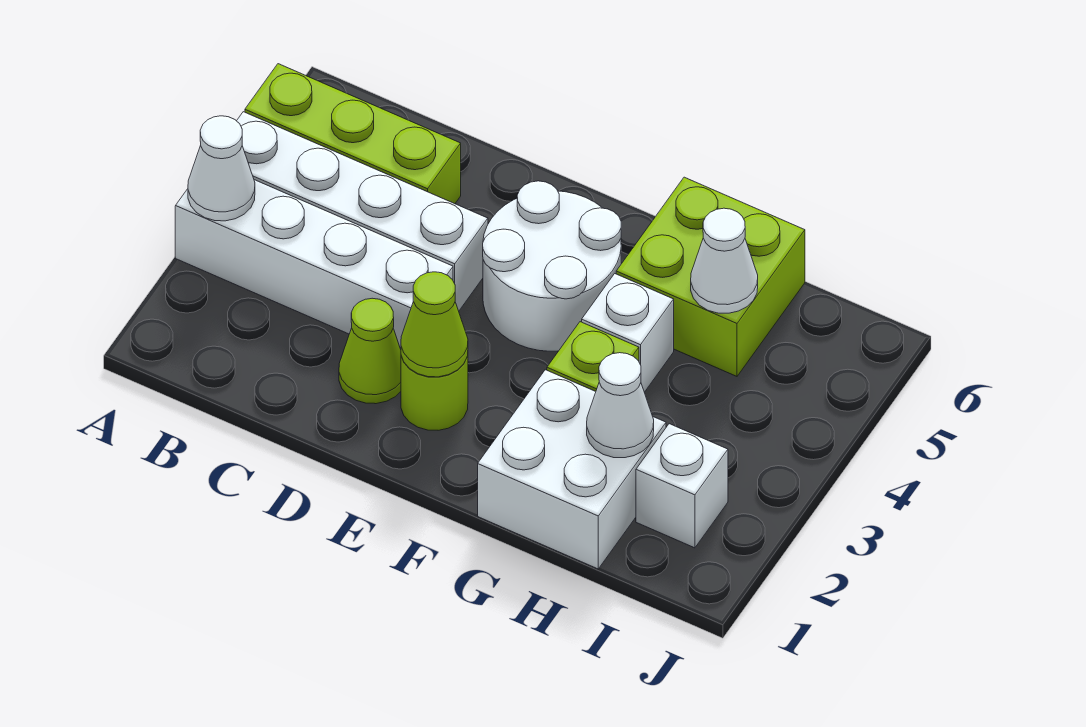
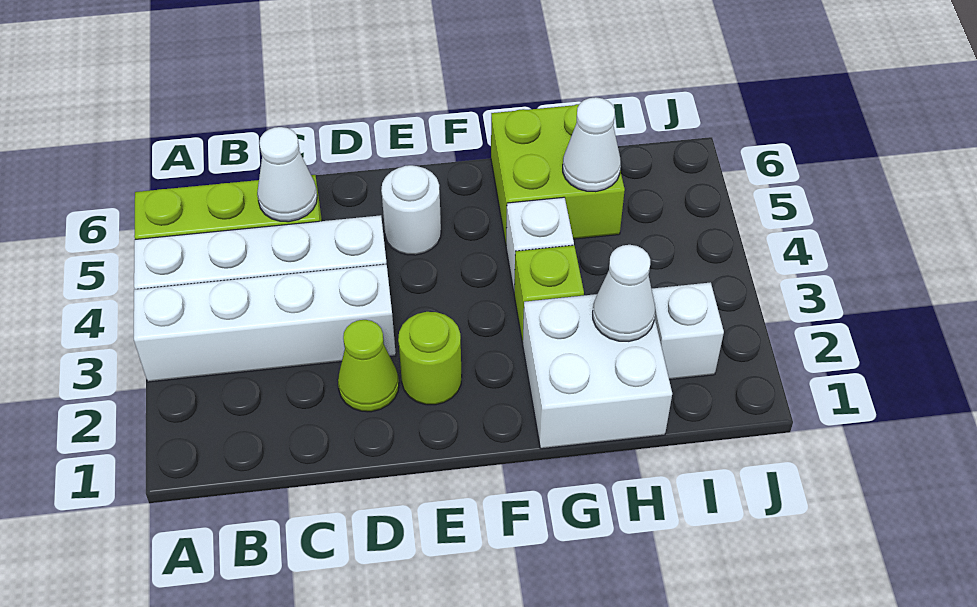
white cone A3 level 2 -> white cone C5 level 2
lime cone E2 level 2 -> none
white round brick E4:F5 level 1 -> white round brick E5 level 1

